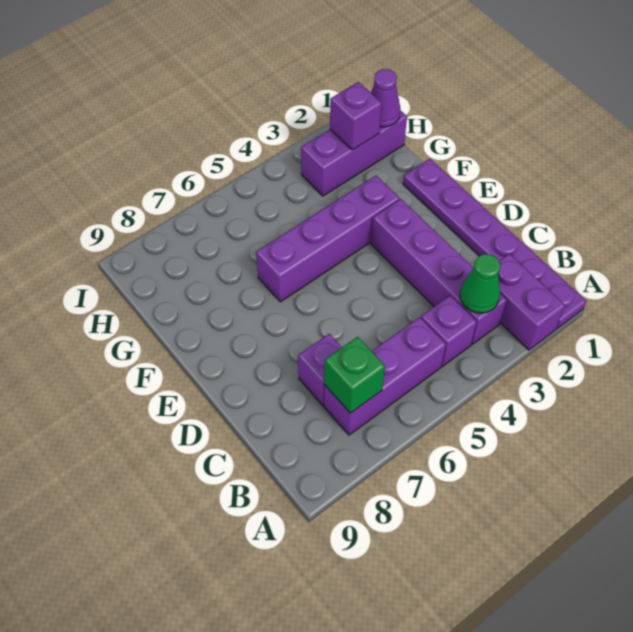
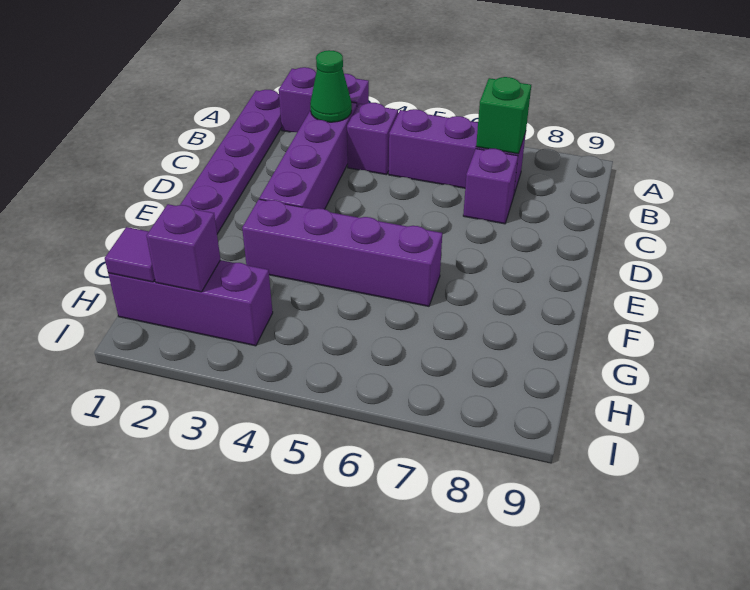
purple brick A2:B2 level 1 -> purple brick A2:A3 level 1
purple cone H1 level 2 -> purple tile H1 level 2

